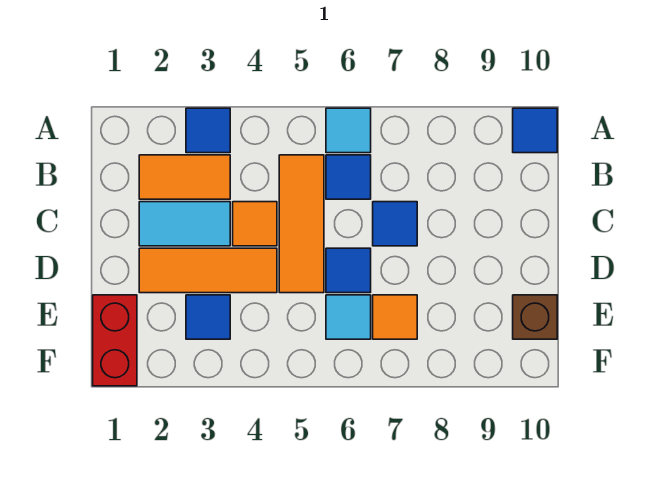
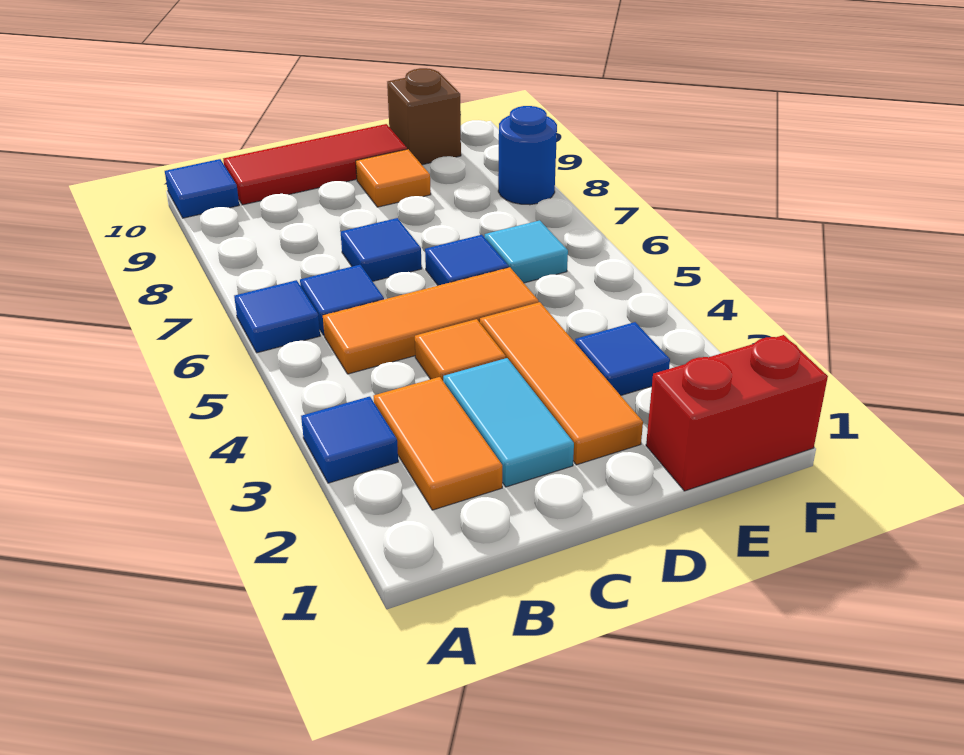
cyan tile A6 level 1 -> blue tile A6 level 1
none -> red tile B10:D10 level 1
orange tile E7 level 1 -> orange tile D9 level 1
none -> blue round brick F8 level 1

